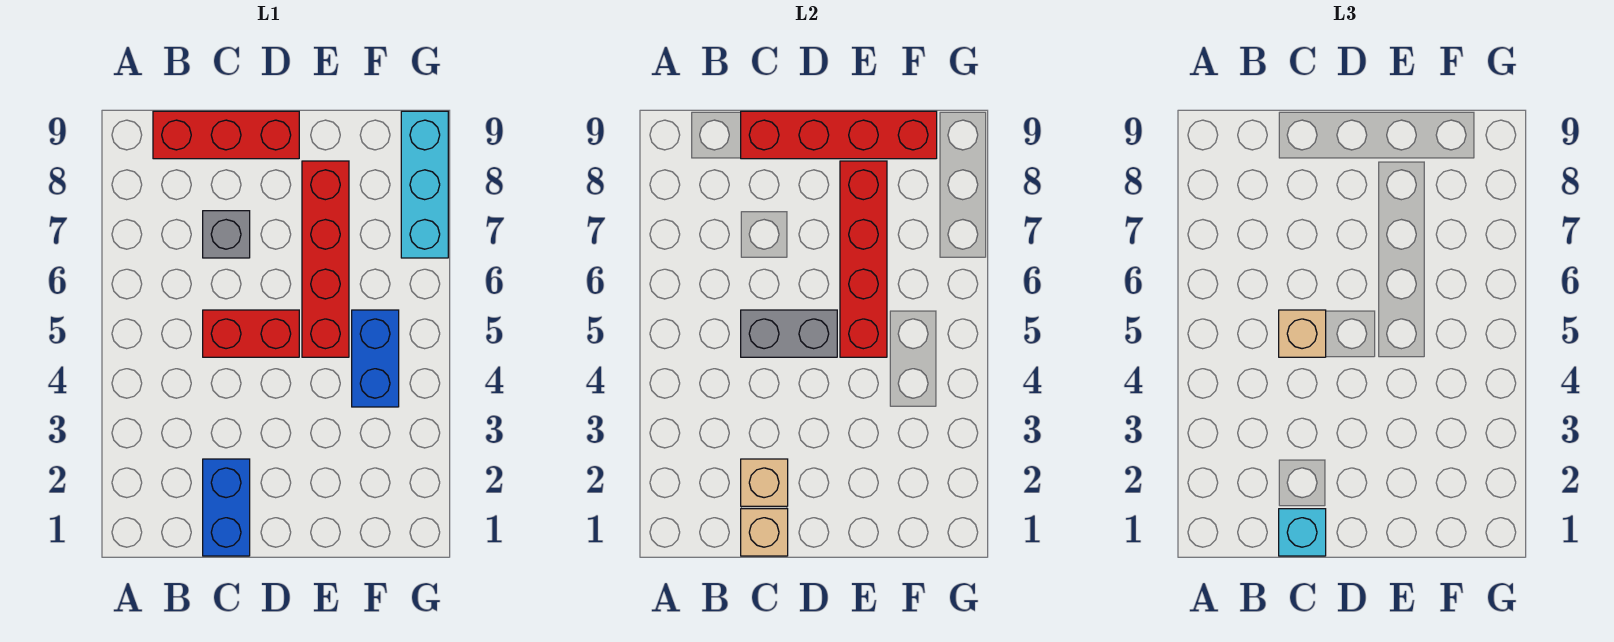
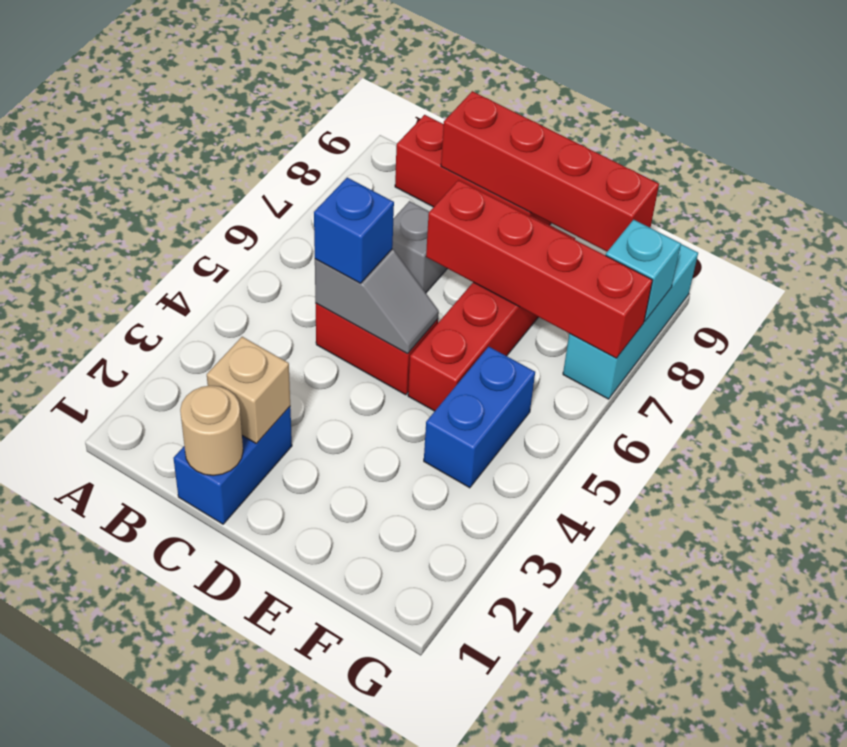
tan brick C1 level 2 -> tan round brick C1 level 2
cyan brick C1 level 3 -> cyan brick G8 level 2
grey brick C5:D5 level 2 -> grey slope C5:D5 level 2 top C
tan brick C5 level 3 -> blue brick C5 level 3
red brick E5:E8 level 2 -> red brick D7:G7 level 2

